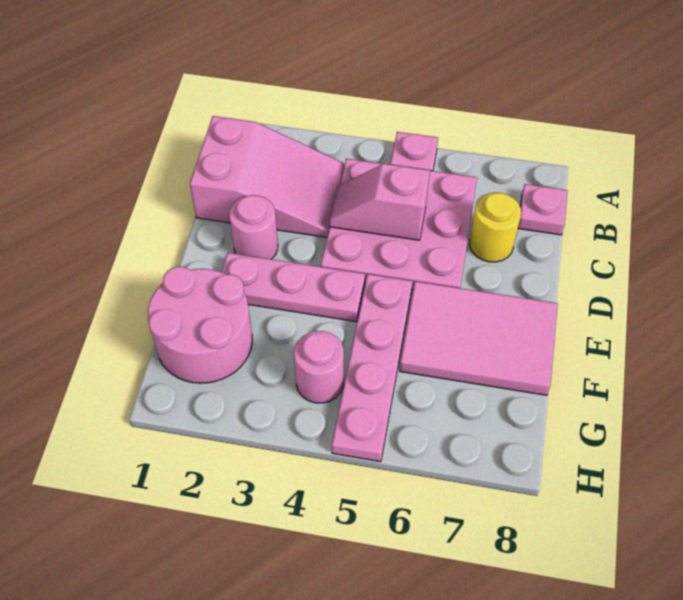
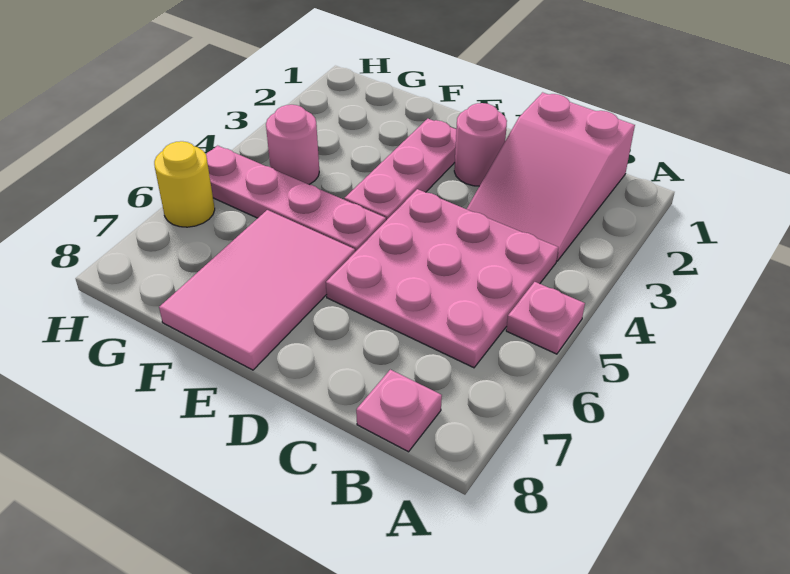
pink slope C4:C5 level 2 top 5 -> none
yellow round brick C7 level 1 -> yellow round brick H6 level 1
pink round brick F1:G2 level 1 -> none

